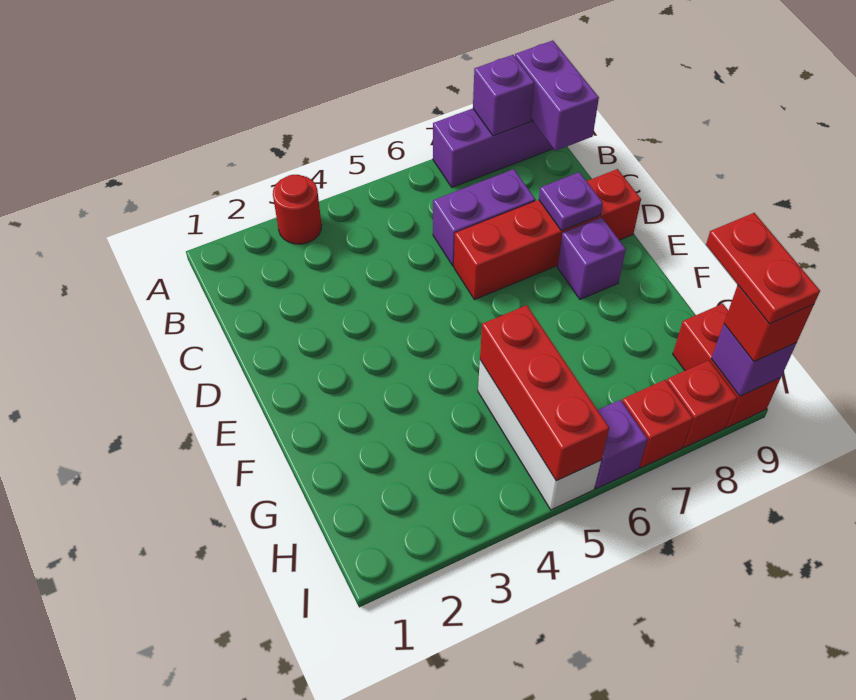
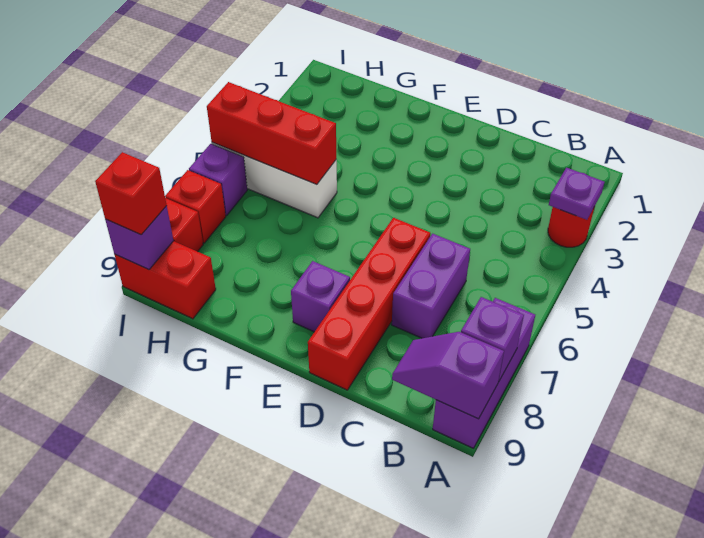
purple brick A9:B9 level 2 -> purple slope A9:B9 level 2 top A
purple plate D8 level 2 -> purple plate A3 level 2
red plate H9:I9 level 4 -> none

